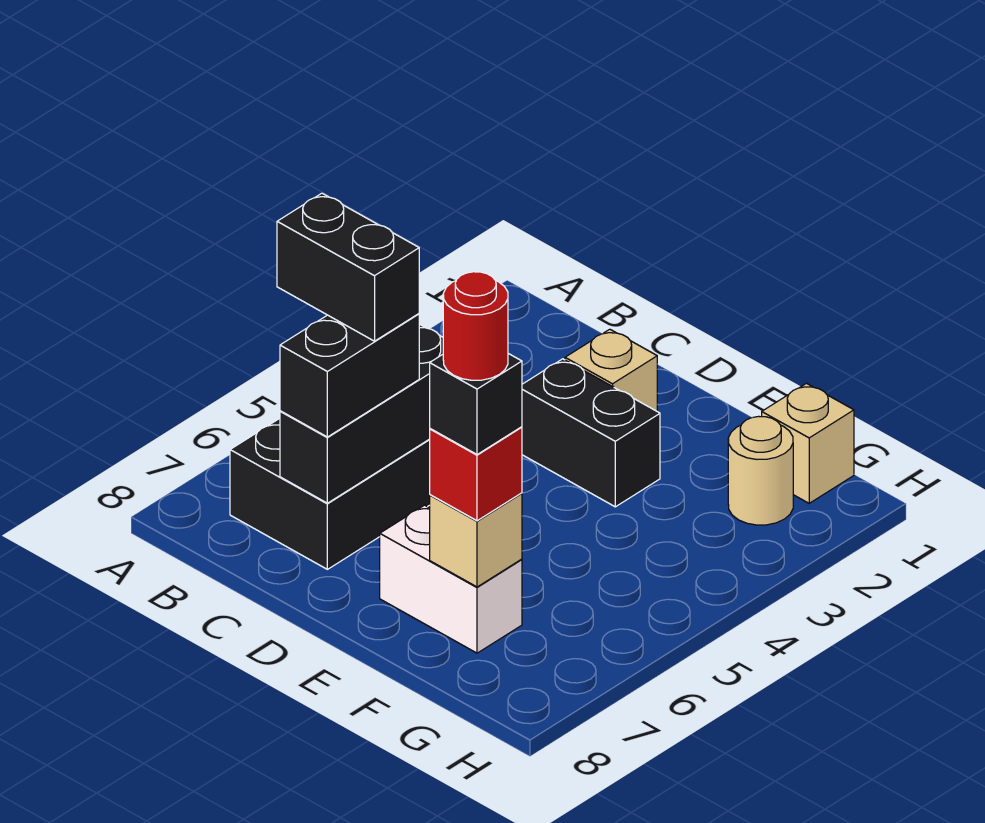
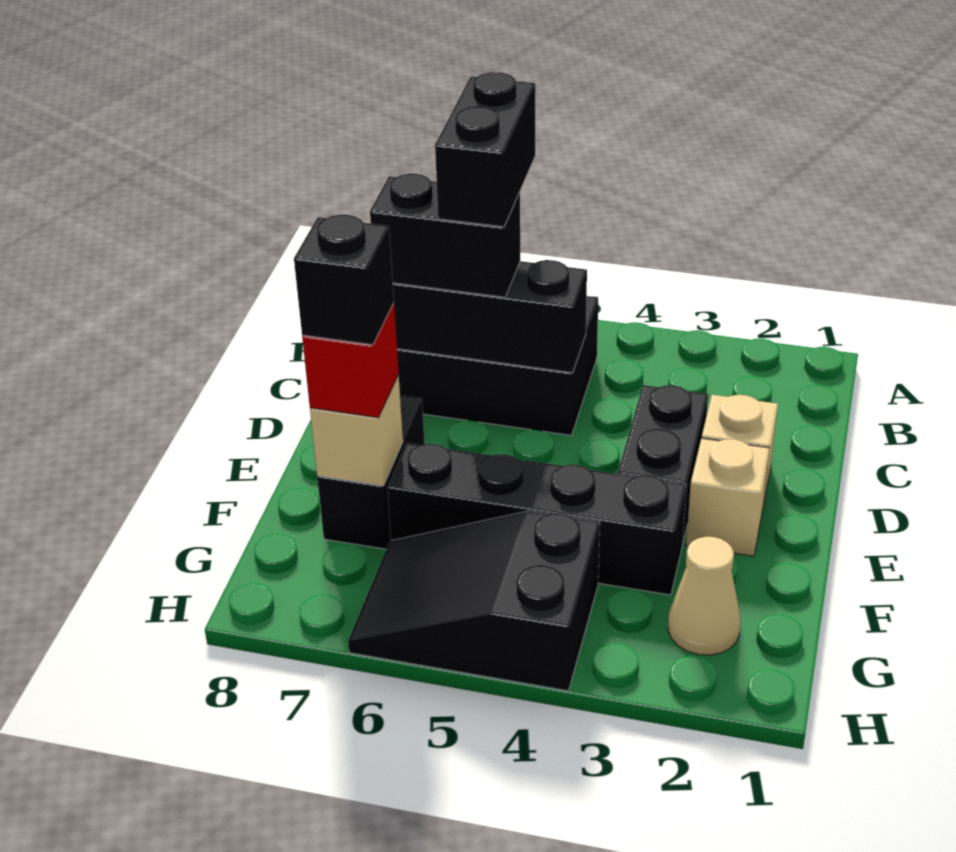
white brick E7:F7 level 1 -> black brick E7:F7 level 1
none -> black brick F3:F6 level 1
red round brick F7 level 5 -> none
tan brick G1 level 1 -> tan brick E2 level 1
tan round brick G2 level 1 -> tan cone G2 level 1
none -> black slope G4:H6 level 1 top 4

